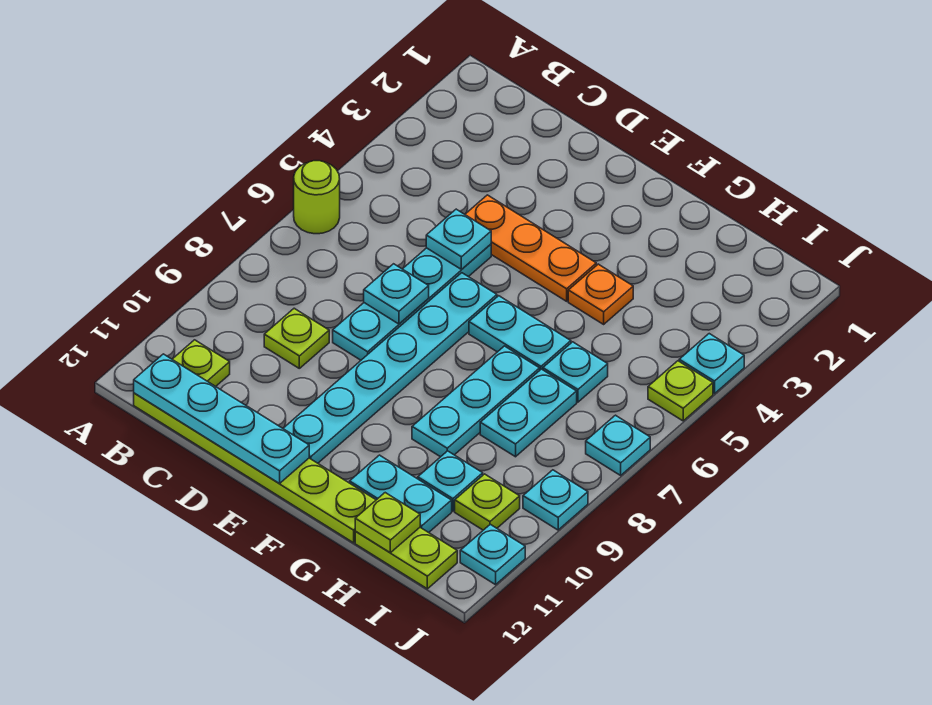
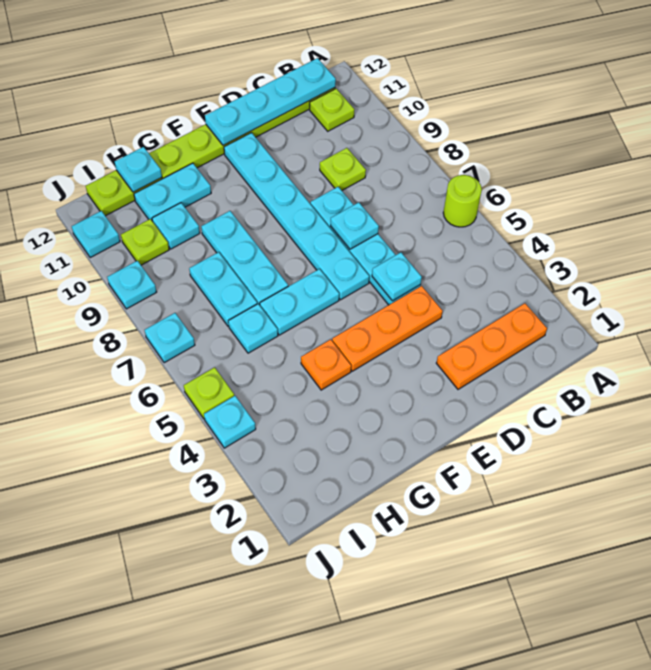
none -> orange plate B2:D2 level 1
lime plate H12 level 2 -> cyan plate H12 level 2

